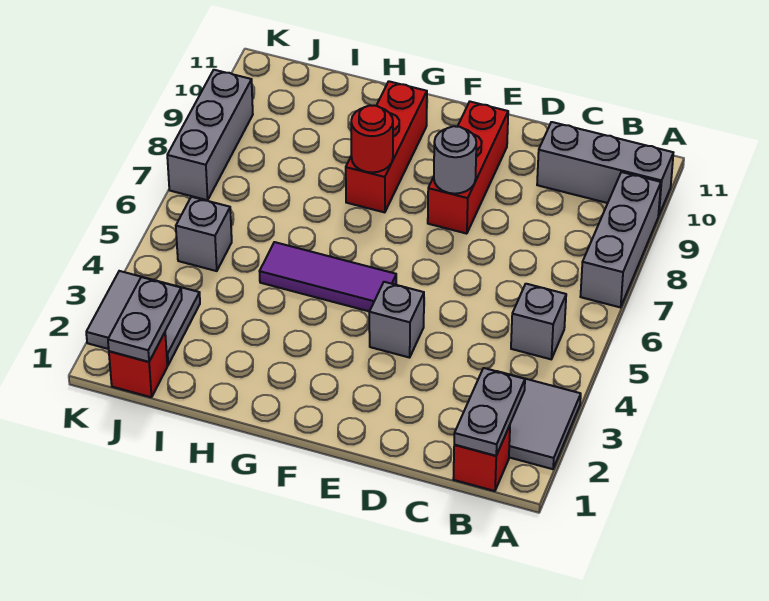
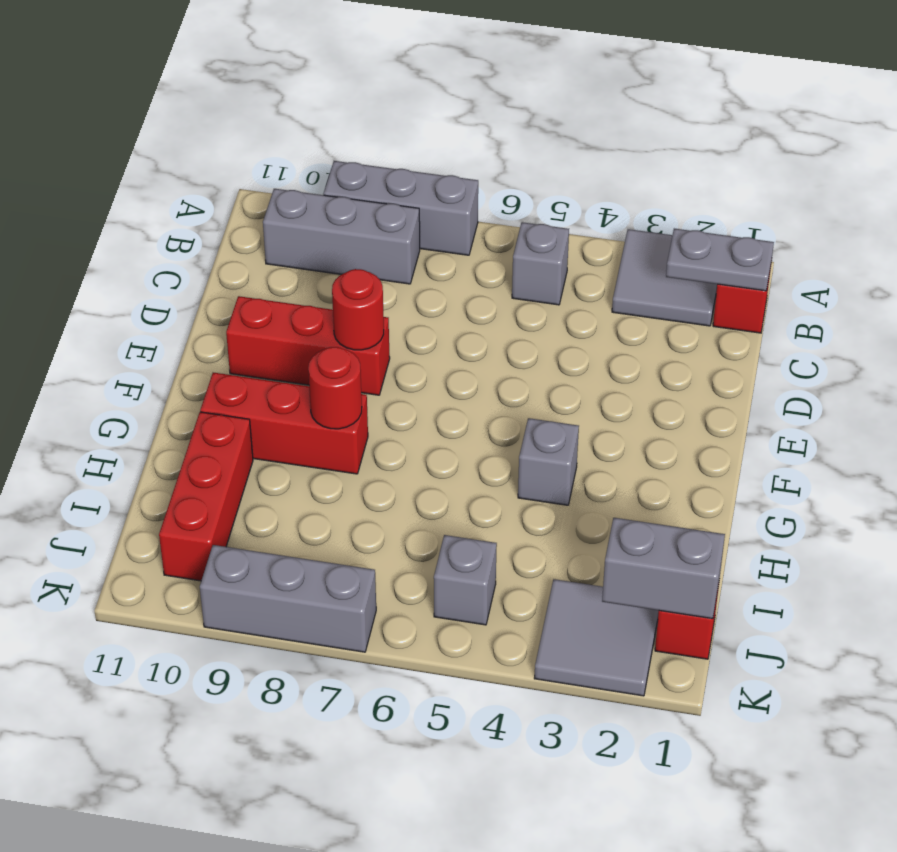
grey brick A10:C10 level 1 -> grey brick B8:B10 level 1
grey brick E4 level 1 -> grey brick G4 level 1
grey round brick E8 level 2 -> red round brick E8 level 2
purple tile F5:H5 level 1 -> none
none -> red brick H10:J10 level 1
grey plate J1:J2 level 2 -> grey brick J1:J2 level 2

